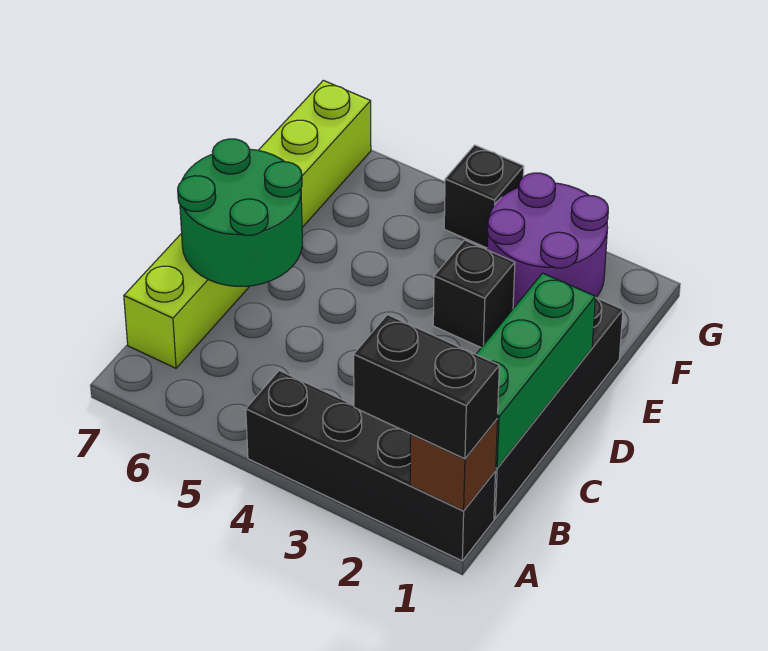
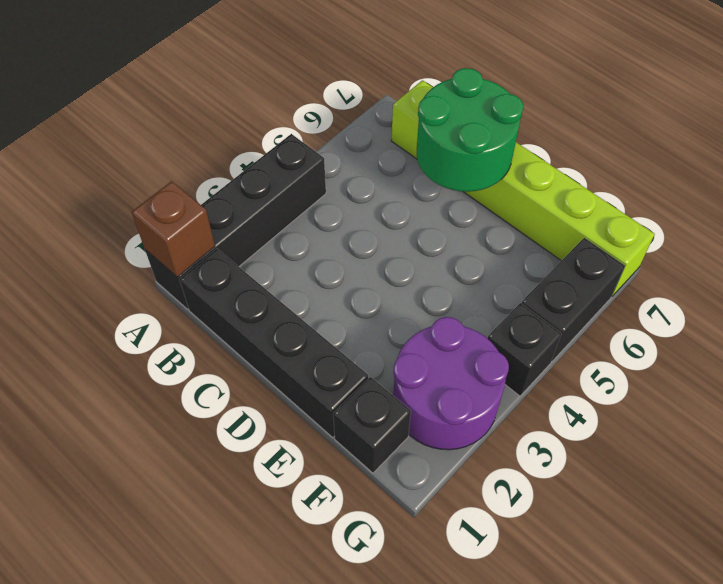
black brick A1:A2 level 3 -> black brick G5:G6 level 1
green brick B1:D1 level 2 -> none
black brick E3 level 1 -> black brick F1 level 1

